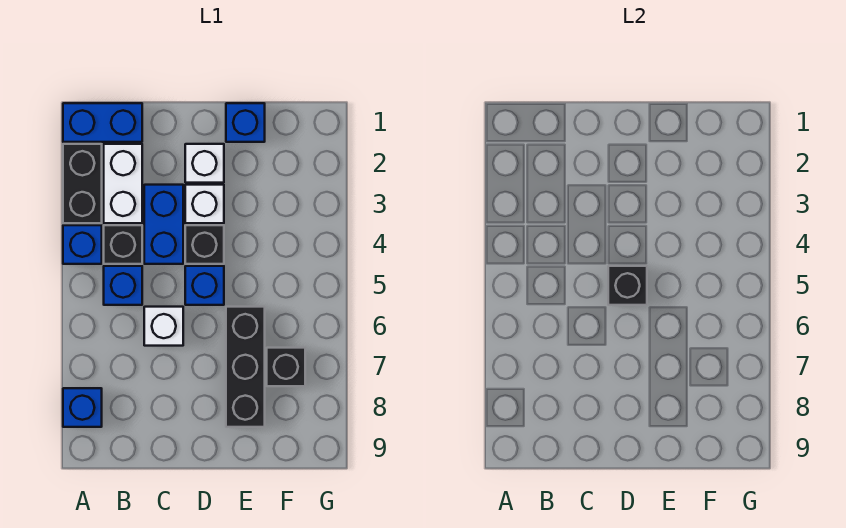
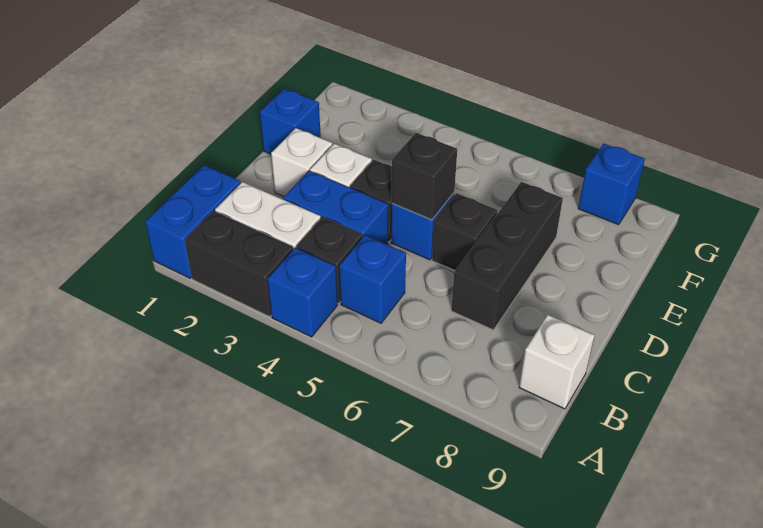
blue brick A8 level 1 -> blue brick G8 level 1
white brick C6 level 1 -> white brick B9 level 1
black brick E6:E8 level 1 -> black brick C7:E7 level 1
black brick F7 level 1 -> black brick D6 level 1

